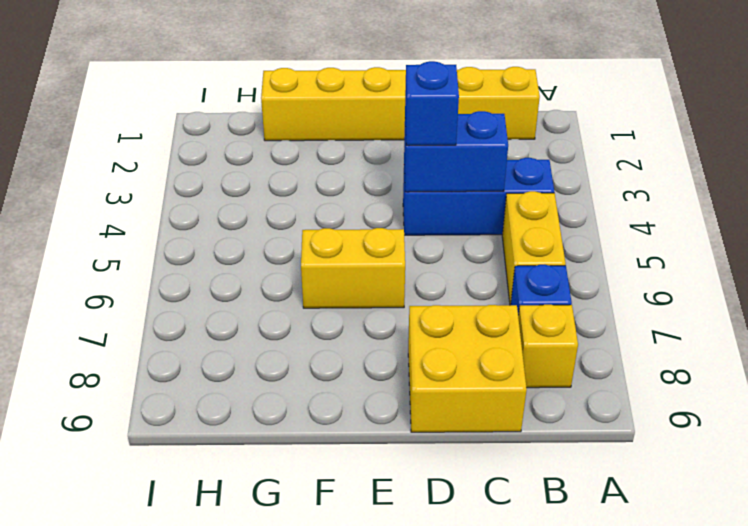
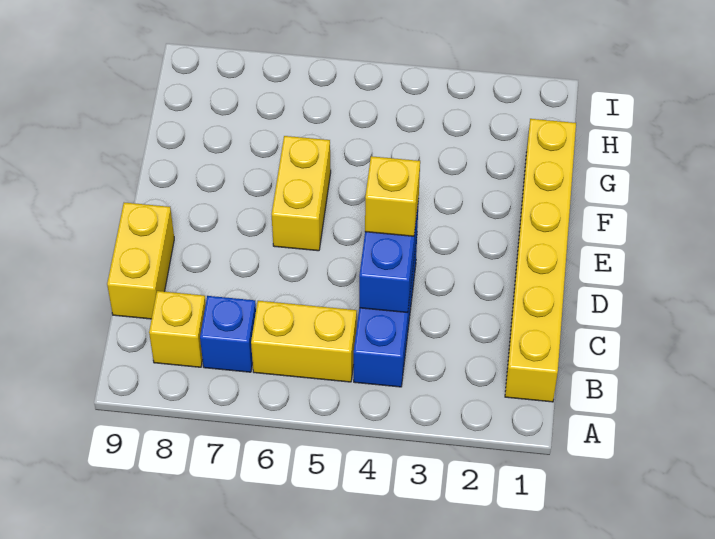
yellow brick C8:D9 level 1 -> yellow brick C9:D9 level 1
blue brick D4 level 3 -> yellow brick D4 level 3

